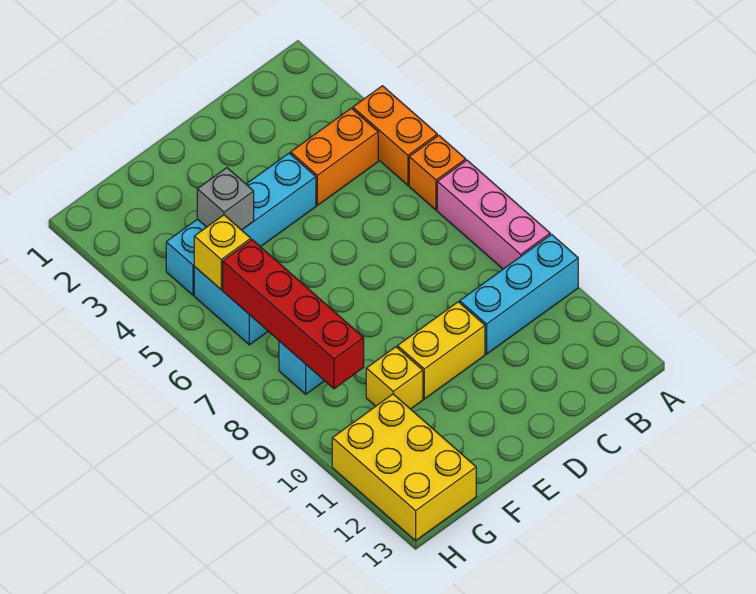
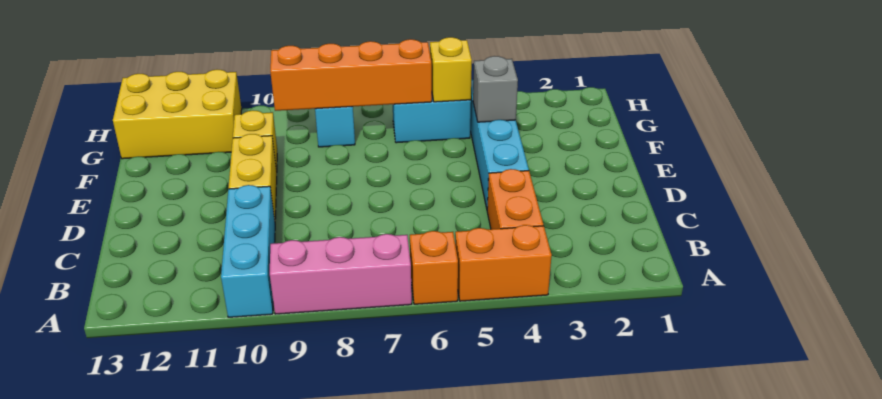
red brick G6:G9 level 2 -> orange brick G6:G9 level 2

